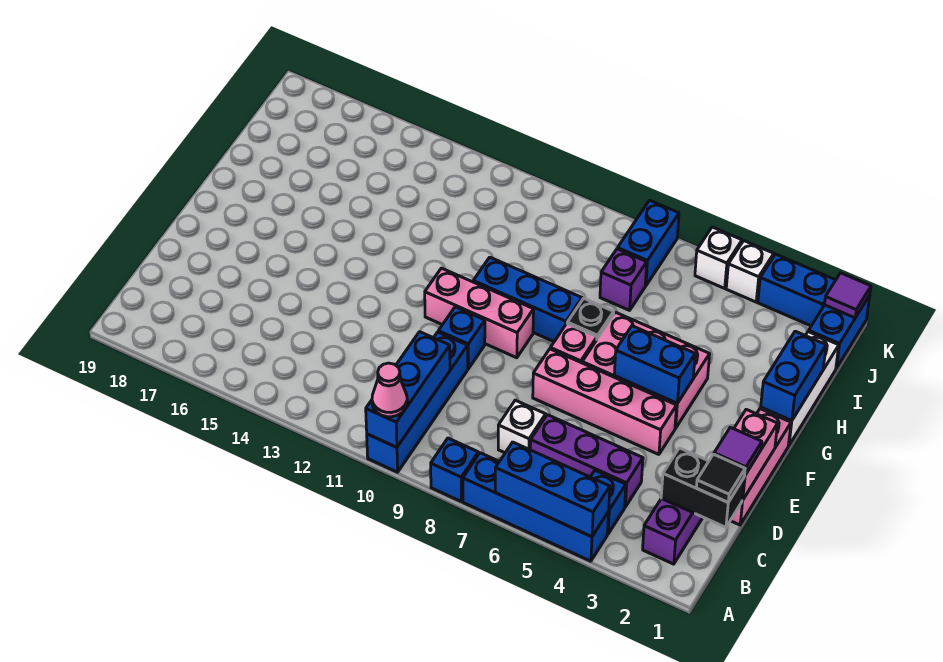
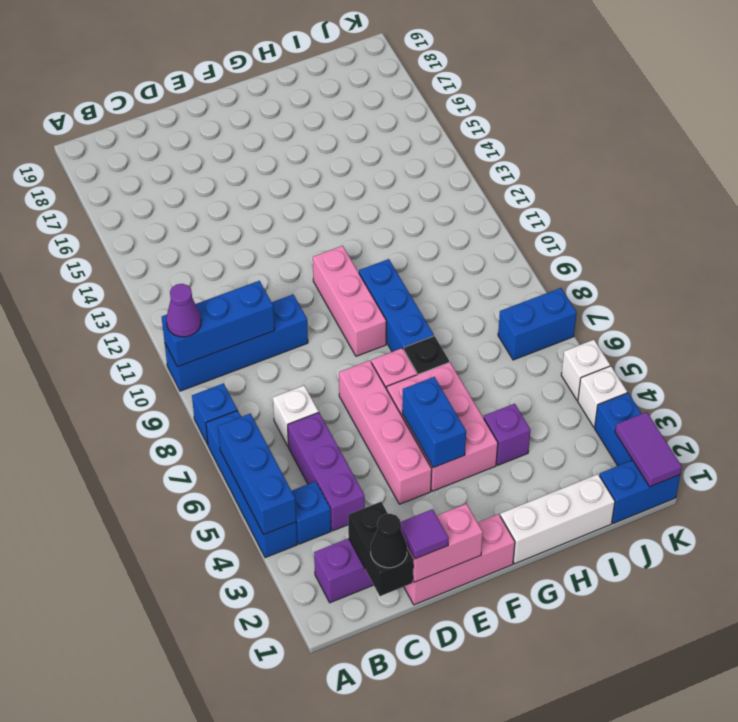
pink cone A10 level 3 -> purple cone A10 level 3
black tile C1 level 3 -> black cone C1 level 3
blue brick E10 level 1 -> none
blue brick G1:H1 level 2 -> none
purple brick I7 level 1 -> purple brick H4 level 1
purple tile K1 level 2 -> purple tile K1:K2 level 2

